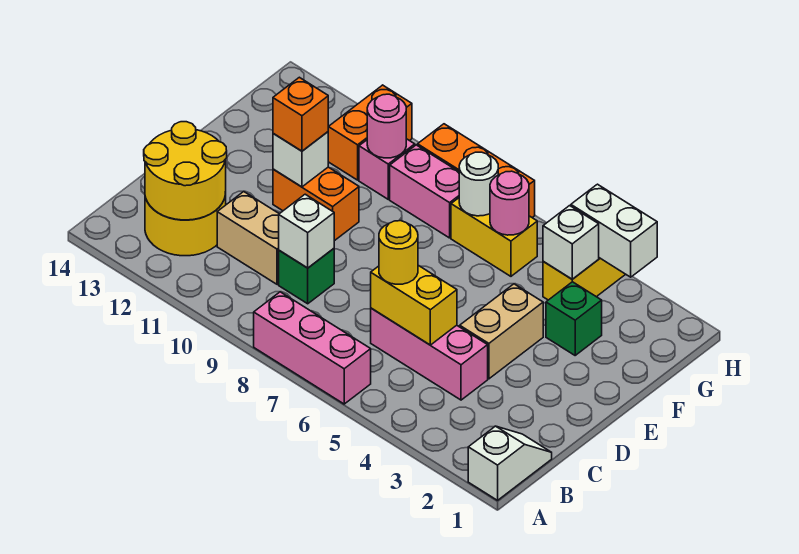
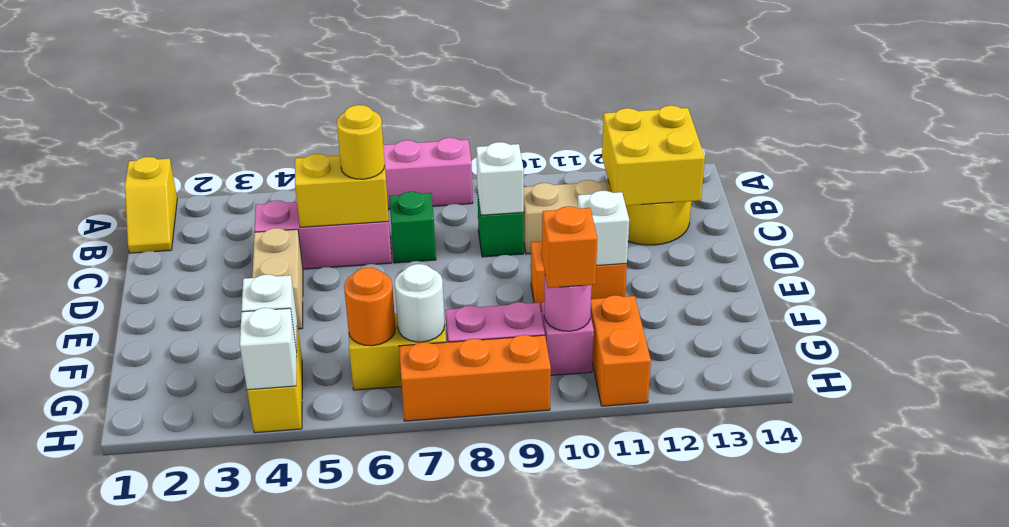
white slope A1:B1 level 1 top A -> yellow slope A1:B1 level 1 top A
yellow round brick B12:C13 level 2 -> yellow brick B12:C13 level 2
orange brick E11 level 3 -> orange brick G10 level 3
green brick F3 level 1 -> green brick C7 level 1
pink round brick G6 level 2 -> orange round brick G6 level 2
white brick H3:H4 level 2 -> white brick H4 level 2

